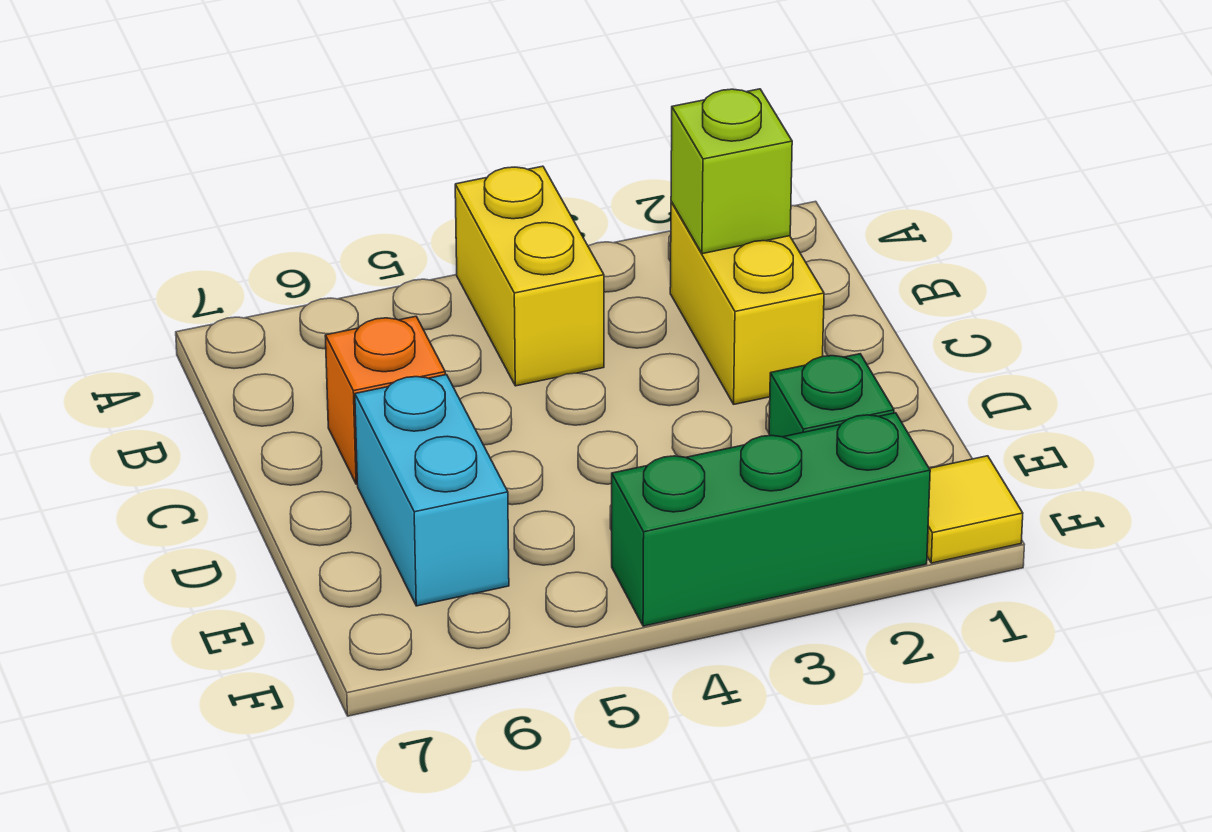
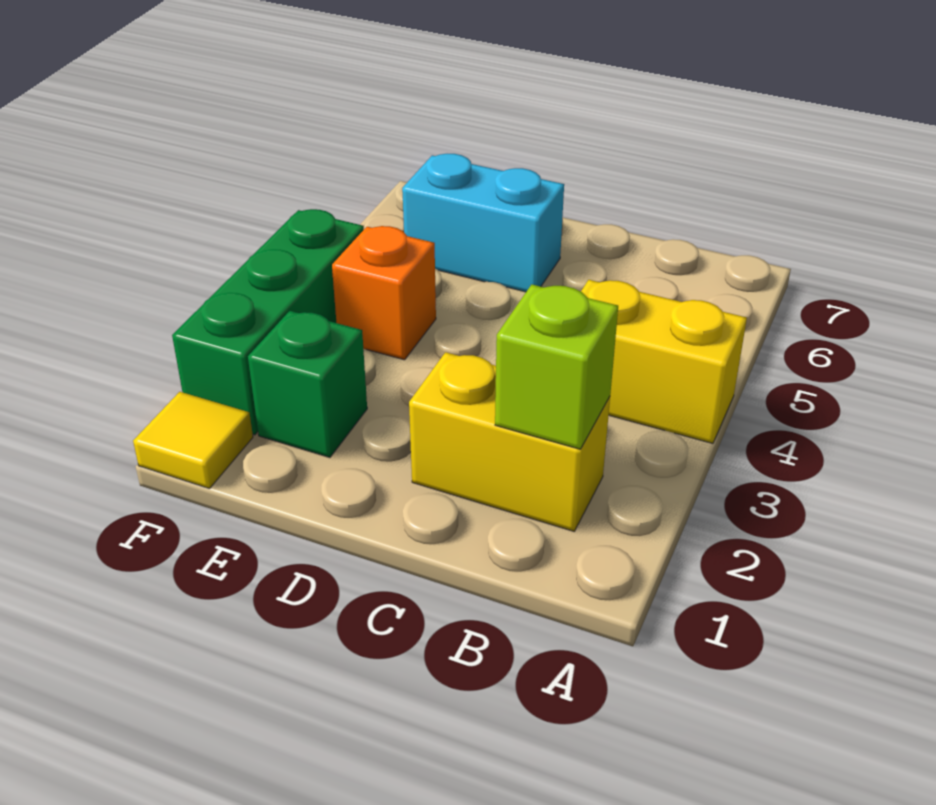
orange brick C6 level 1 -> orange brick E4 level 1

